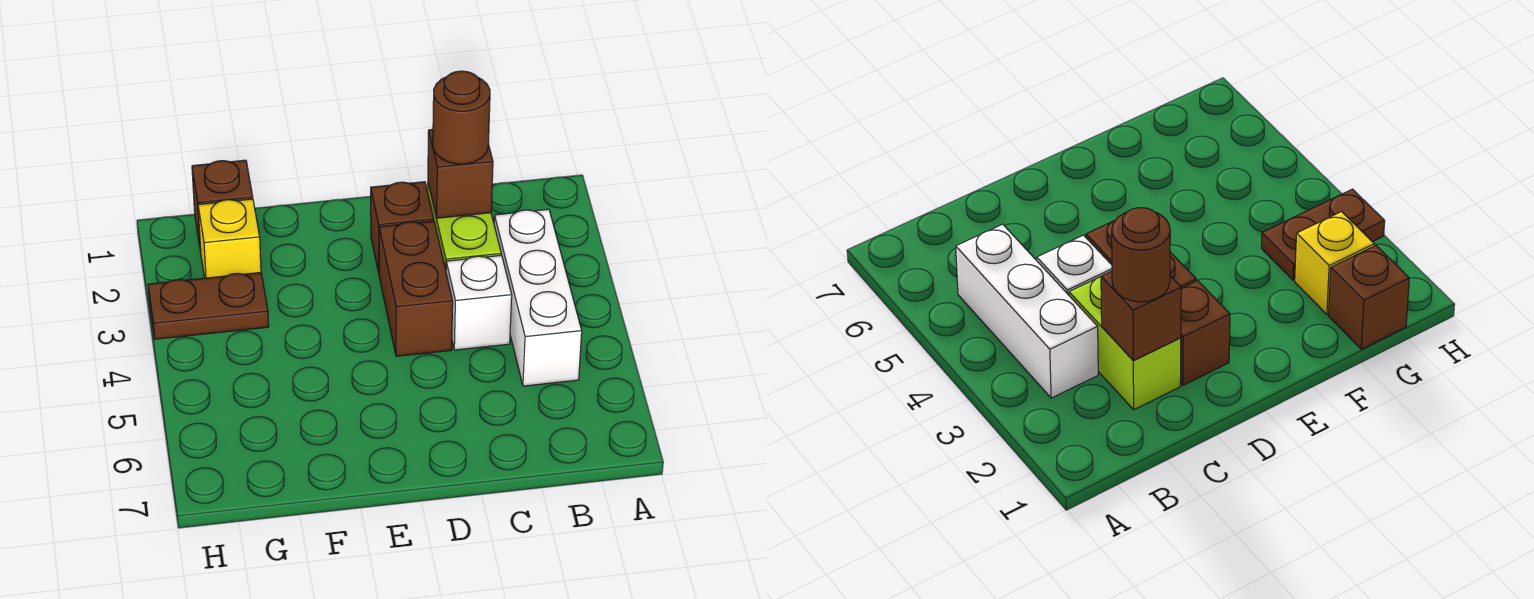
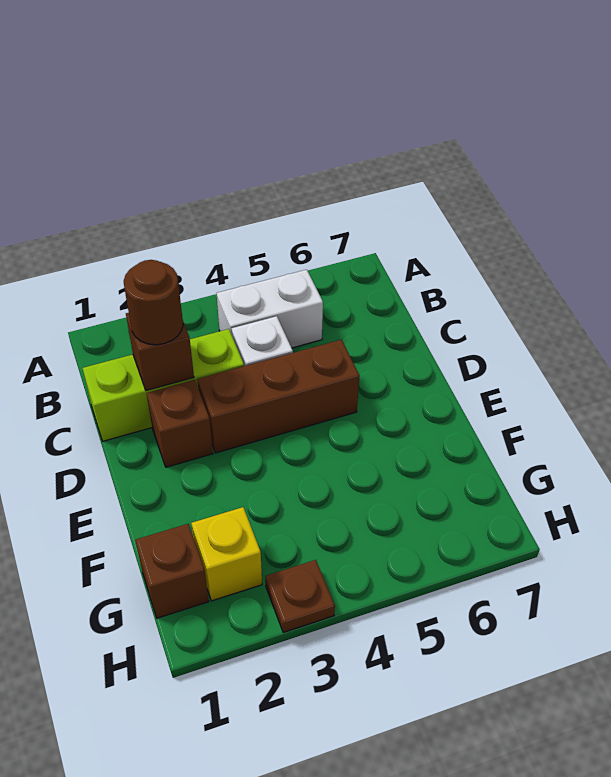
white brick B3:B5 level 1 -> white brick B4:B5 level 1
lime brick C2:C3 level 1 -> lime brick C1:C3 level 1
brown brick D3:D4 level 1 -> brown brick D3:D5 level 1
brown plate G3:H3 level 1 -> brown plate H3 level 1

